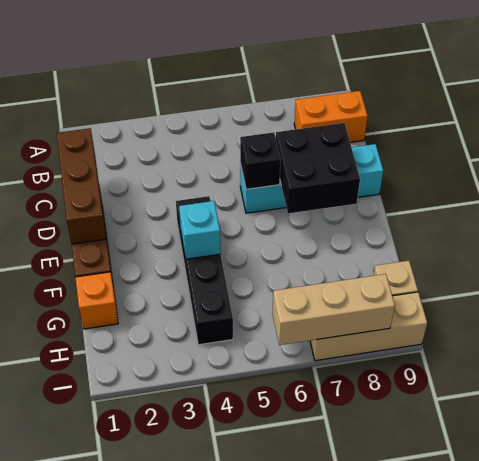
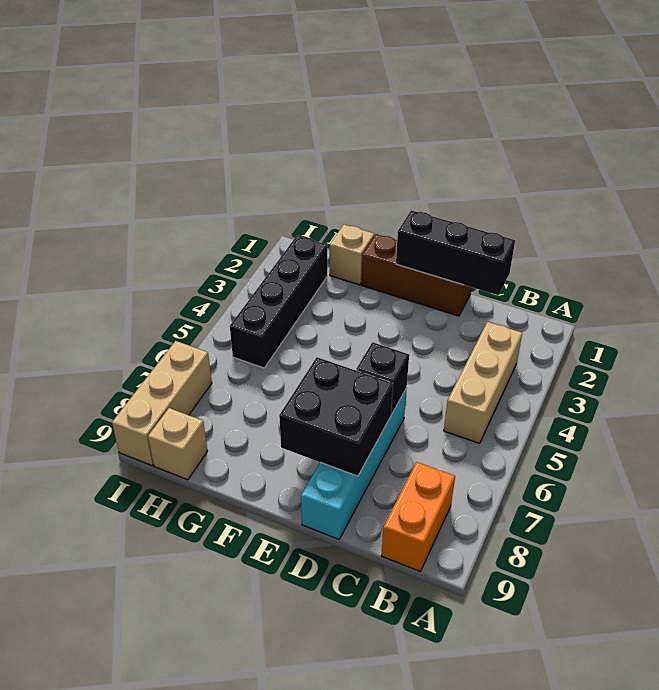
brown brick C1:E1 level 2 -> black brick C1:E1 level 2
black brick E4:H4 level 1 -> black brick H2:H5 level 1
cyan brick F4 level 2 -> none
orange brick G1 level 1 -> tan brick G1 level 1
tan brick I6:I8 level 2 -> tan brick B3:B5 level 1

